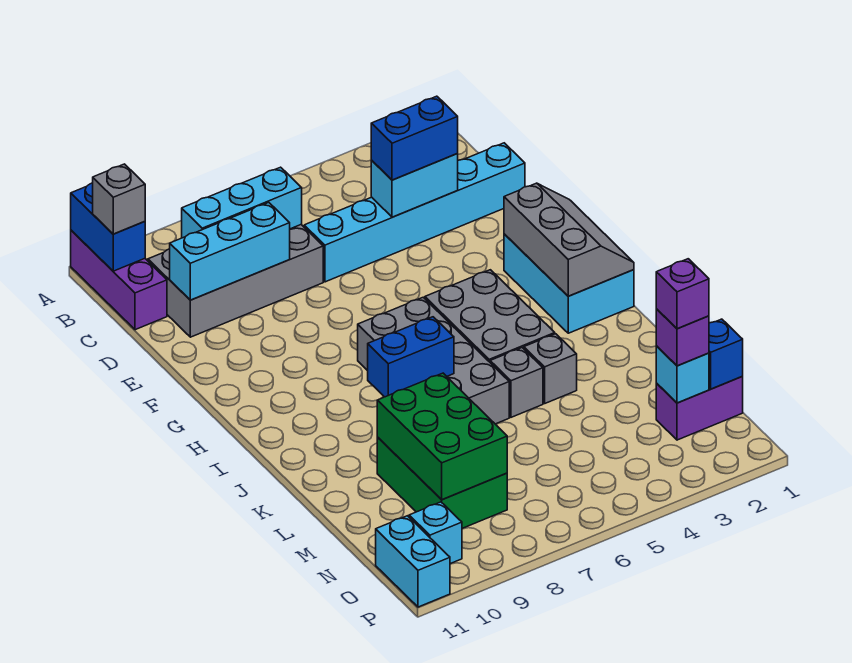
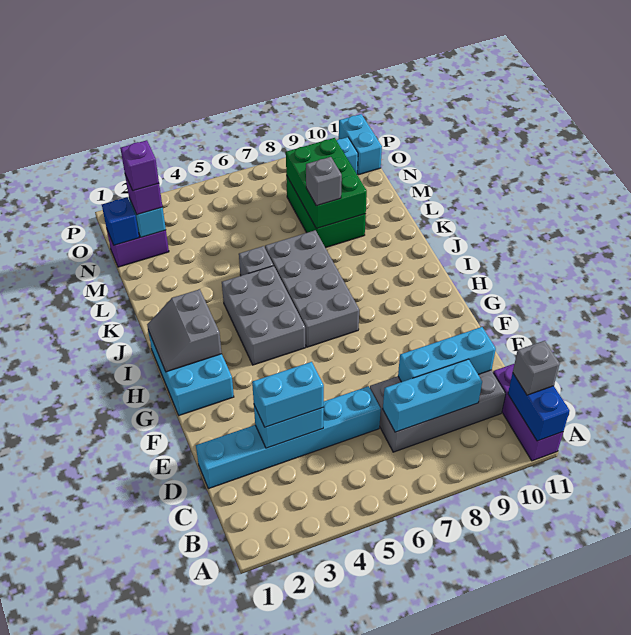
blue brick D3:D4 level 3 -> cyan brick D3:D4 level 3
grey slope G1:I2 level 2 top 2 -> grey slope H1:I2 level 2 top 2
blue brick J7:J8 level 2 -> none
grey brick K4 level 1 -> grey brick L8 level 3

